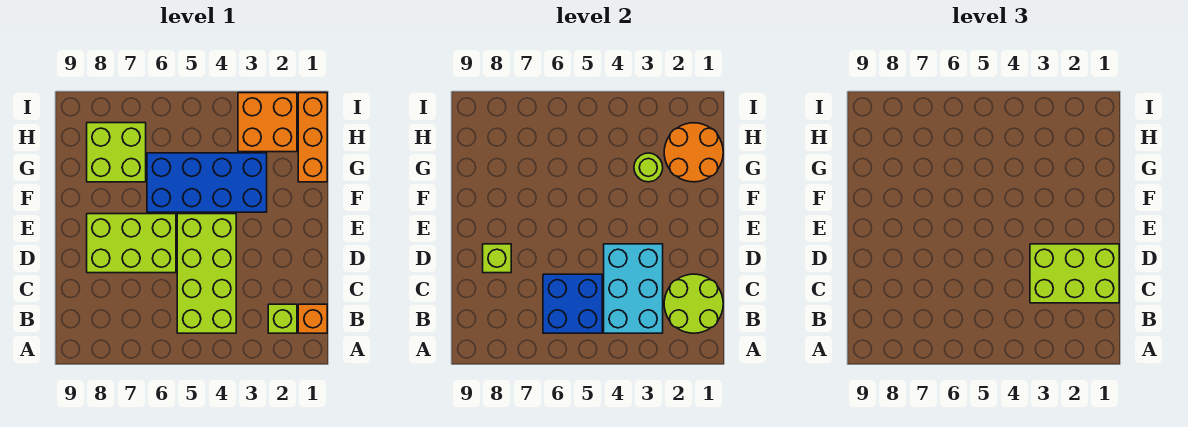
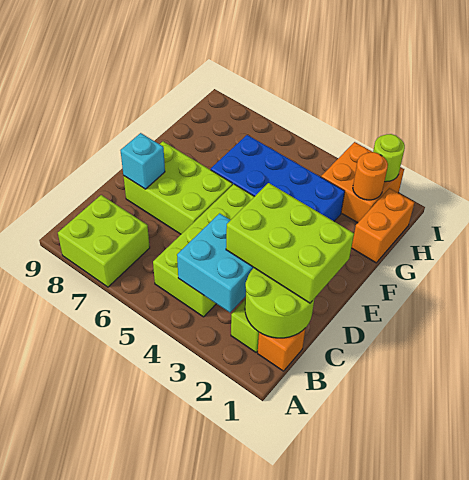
cyan brick B3:D4 level 2 -> cyan brick B3:C4 level 2
blue brick B5:C6 level 2 -> none
lime brick D8 level 2 -> cyan brick D8 level 2
orange brick G1:I1 level 1 -> orange brick G1:H1 level 1
orange round brick G1:H2 level 2 -> orange round brick H2 level 2
lime round brick G3 level 2 -> lime round brick I2 level 2
lime brick G7:H8 level 1 -> lime brick A7:B8 level 1

